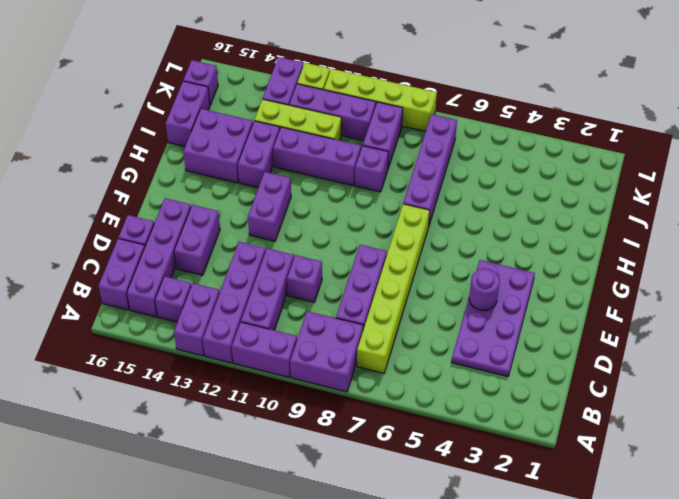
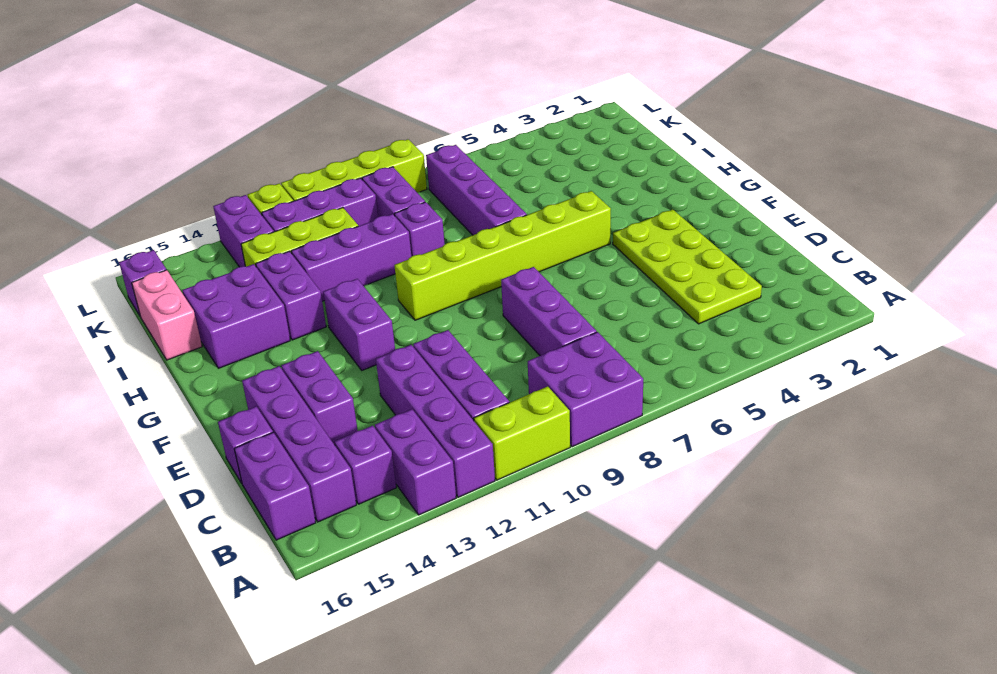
purple brick A10:A11 level 1 -> lime brick A10:A11 level 1
lime brick B7:G7 level 1 -> lime brick G5:G10 level 1
purple plate C3:F4 level 1 -> lime plate C3:F4 level 1
purple brick D10 level 1 -> none
purple round brick E4 level 2 -> none
purple brick I16:J16 level 1 -> pink brick I16:J16 level 1

